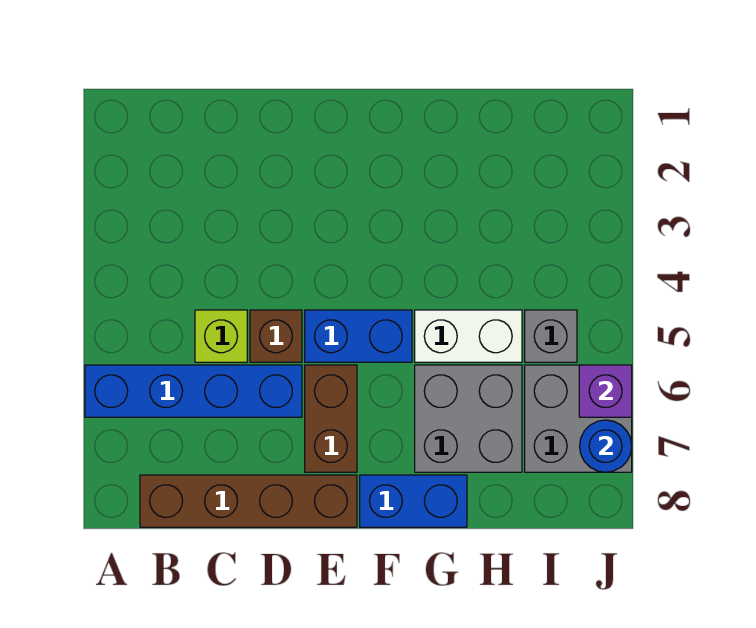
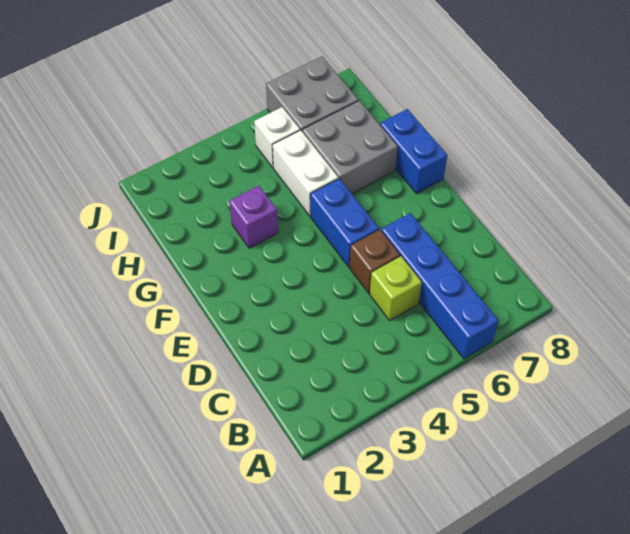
brown brick B8:E8 level 1 -> none
brown brick E6:E7 level 1 -> none
grey brick I5 level 1 -> white brick I5 level 1
purple brick J6 level 2 -> purple brick G3 level 1
blue round brick J7 level 2 -> none

